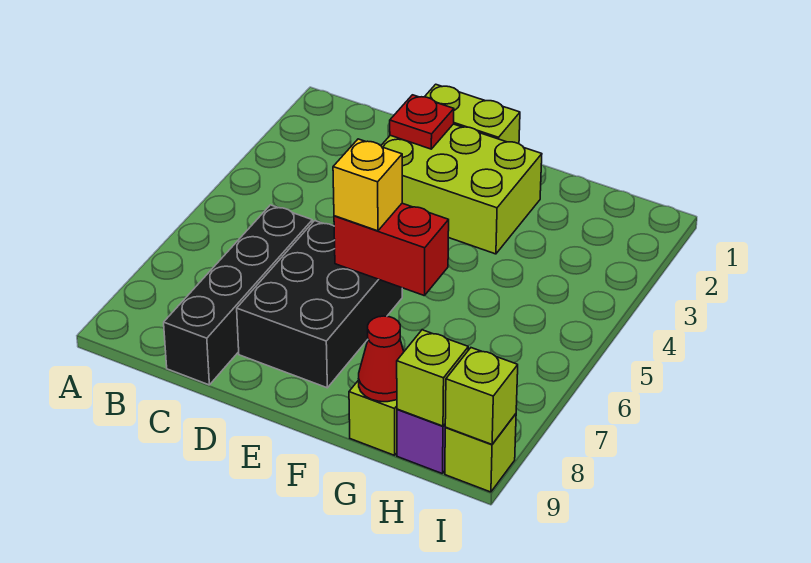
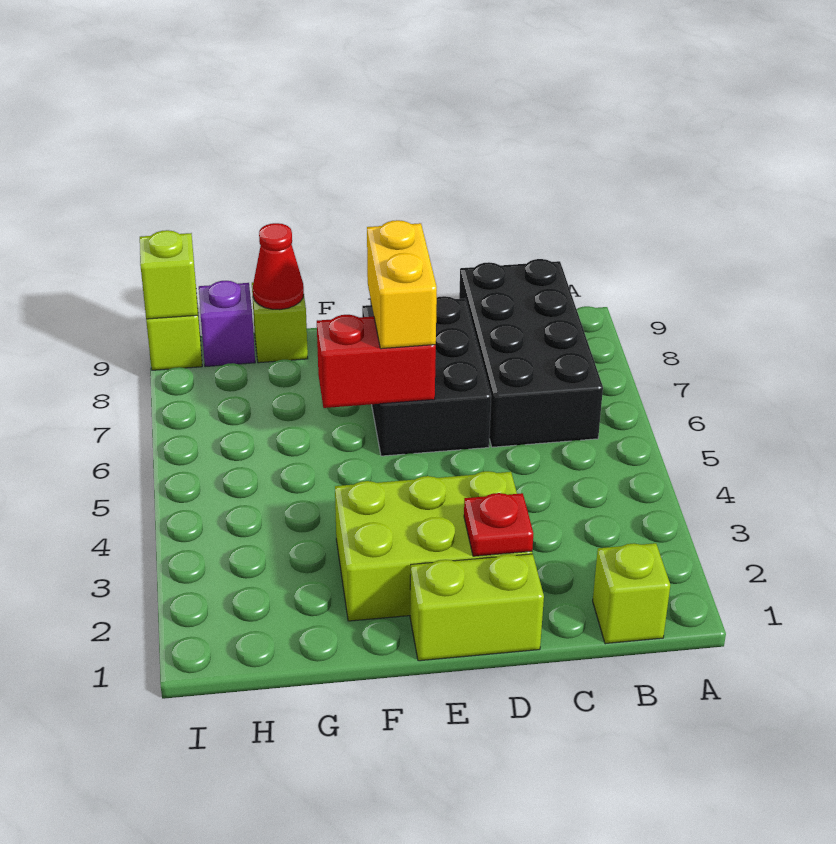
black brick C6:C9 level 1 -> black brick B6:C9 level 1
yellow brick E6 level 3 -> yellow brick E6:E7 level 3
lime brick H9 level 2 -> lime brick B1 level 1

